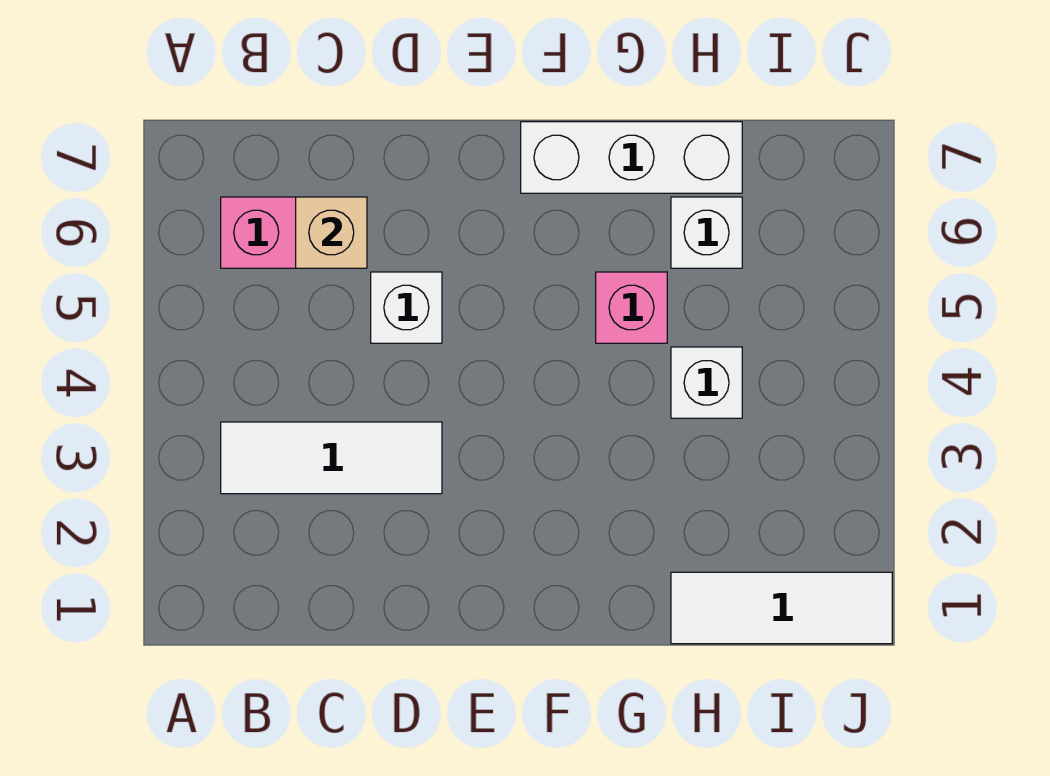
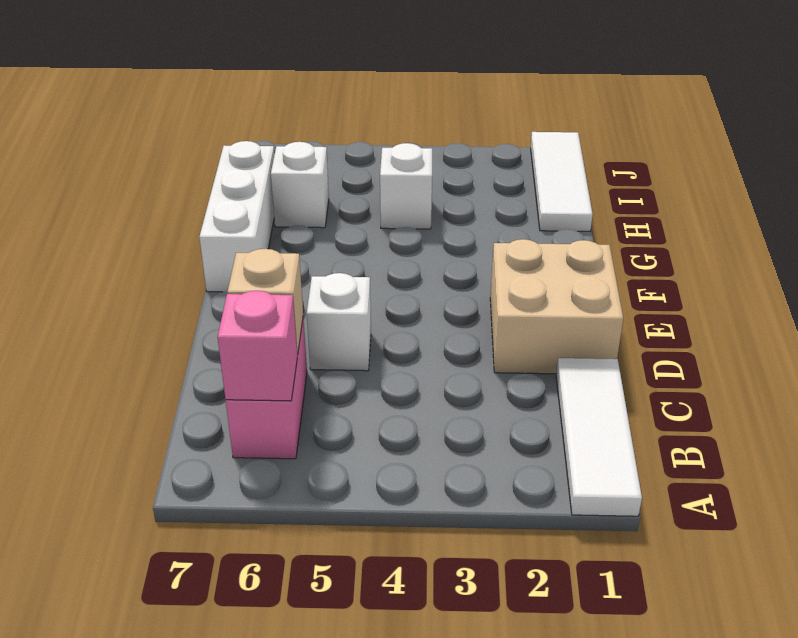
white tile B3:D3 level 1 -> white tile A1:C1 level 1
none -> tan brick D1:E2 level 1
pink brick G5 level 1 -> pink brick B6 level 2

